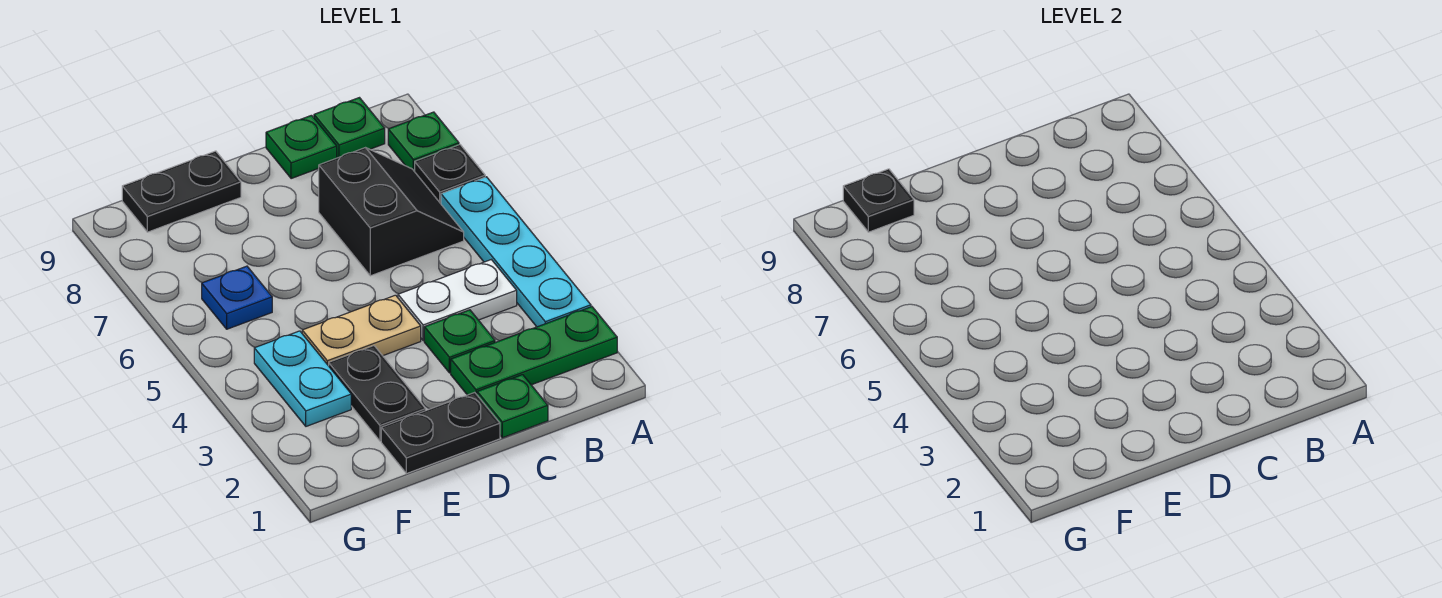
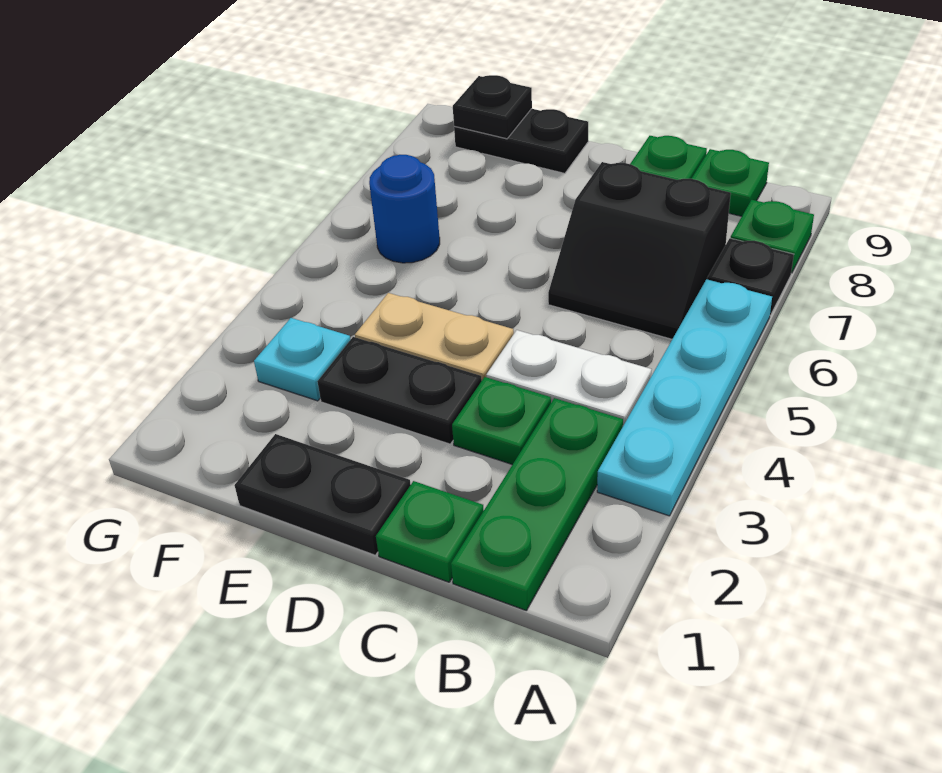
green plate A2:C2 level 1 -> green plate B1:B3 level 1
black slope B6:C7 level 1 top C -> black slope B6:C7 level 1 top 7
black plate E2:E3 level 1 -> black plate D3:E3 level 1
cyan plate F3:F4 level 1 -> cyan plate F3 level 1
blue plate F6 level 1 -> blue round brick F6 level 1

